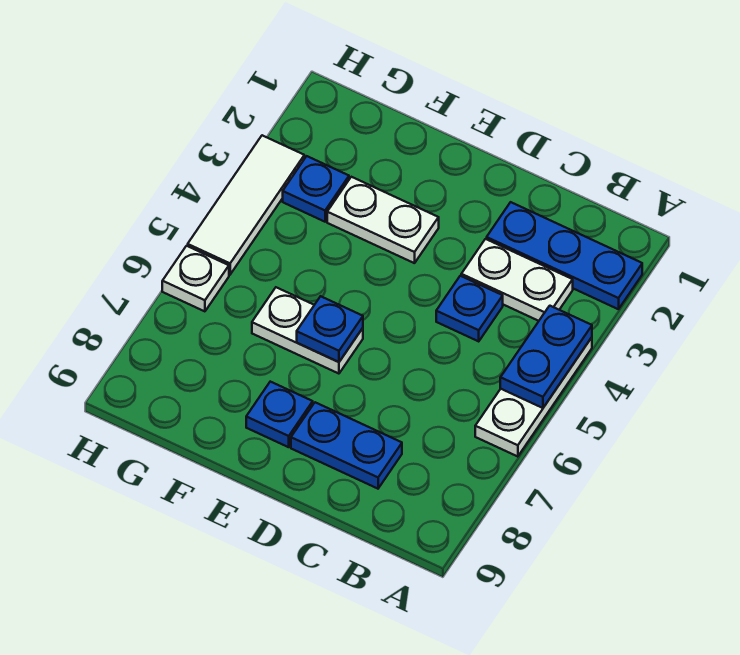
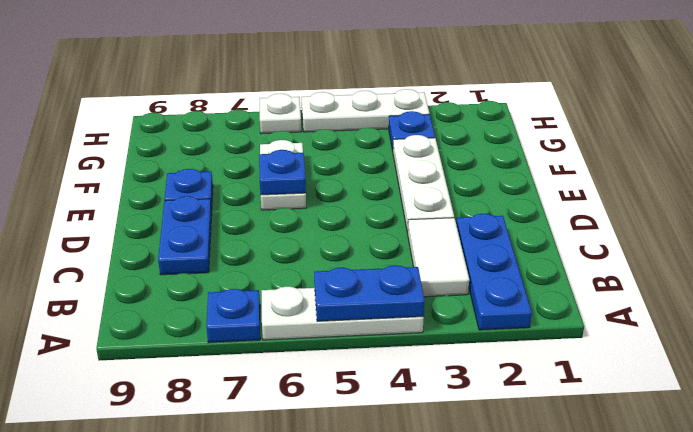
white plate B3:C3 level 1 -> white tile B3:C3 level 1
blue plate C4 level 1 -> blue plate A7 level 1
white plate E3:F3 level 1 -> white plate D3:F3 level 1
white tile H3:H5 level 1 -> white plate H3:H5 level 1

